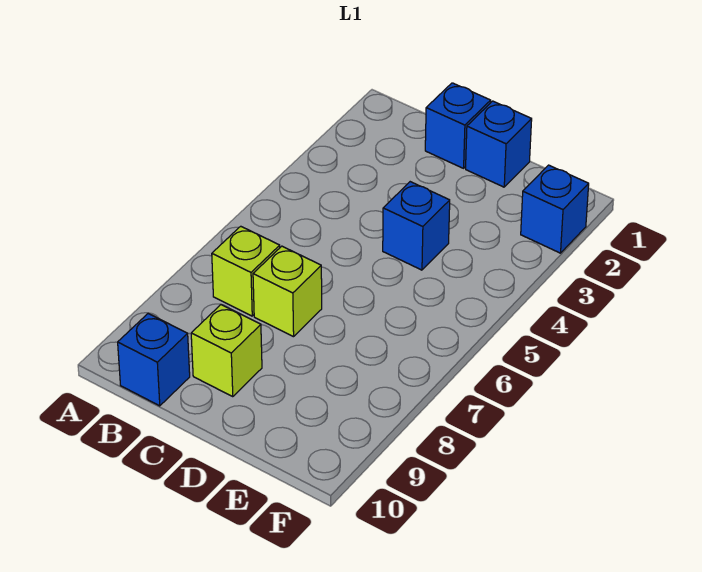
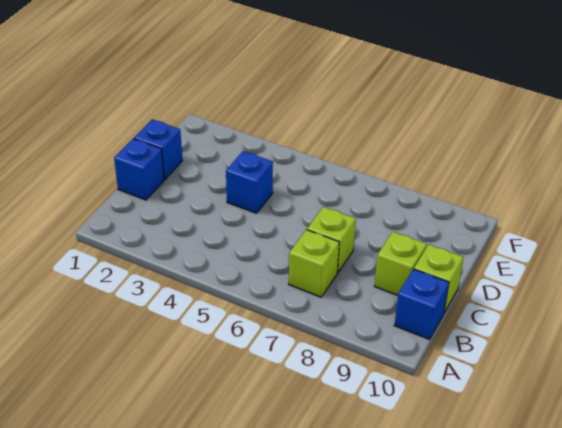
none -> lime brick C10 level 1
blue brick F2 level 1 -> none

